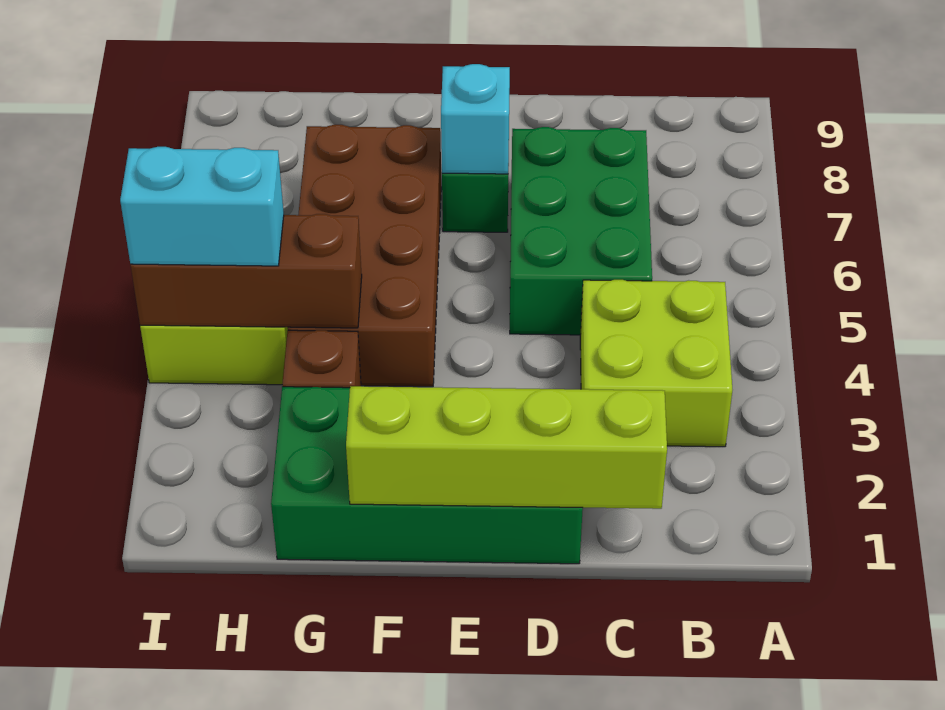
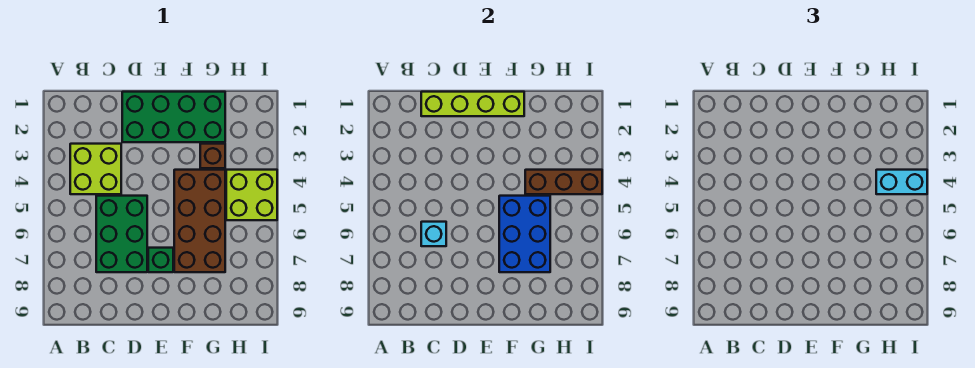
cyan brick E7 level 2 -> cyan brick C6 level 2
none -> blue brick F5:G7 level 2

